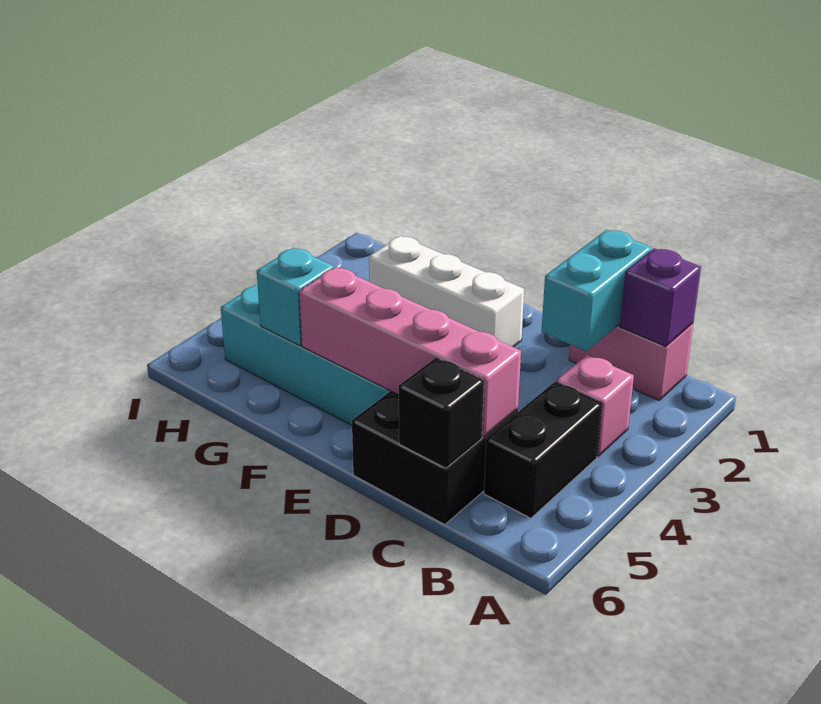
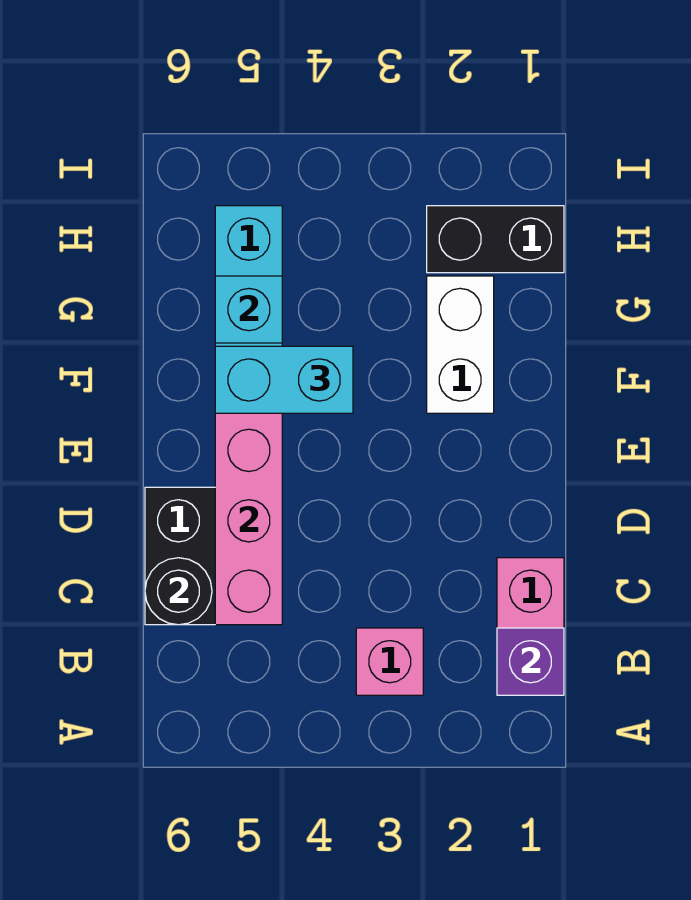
black brick B4:B5 level 1 -> black brick H1:H2 level 1
cyan brick C1:C2 level 2 -> cyan brick F4:F5 level 3
black brick C6 level 2 -> black round brick C6 level 2
white brick E2:G2 level 1 -> white brick F2:G2 level 1

